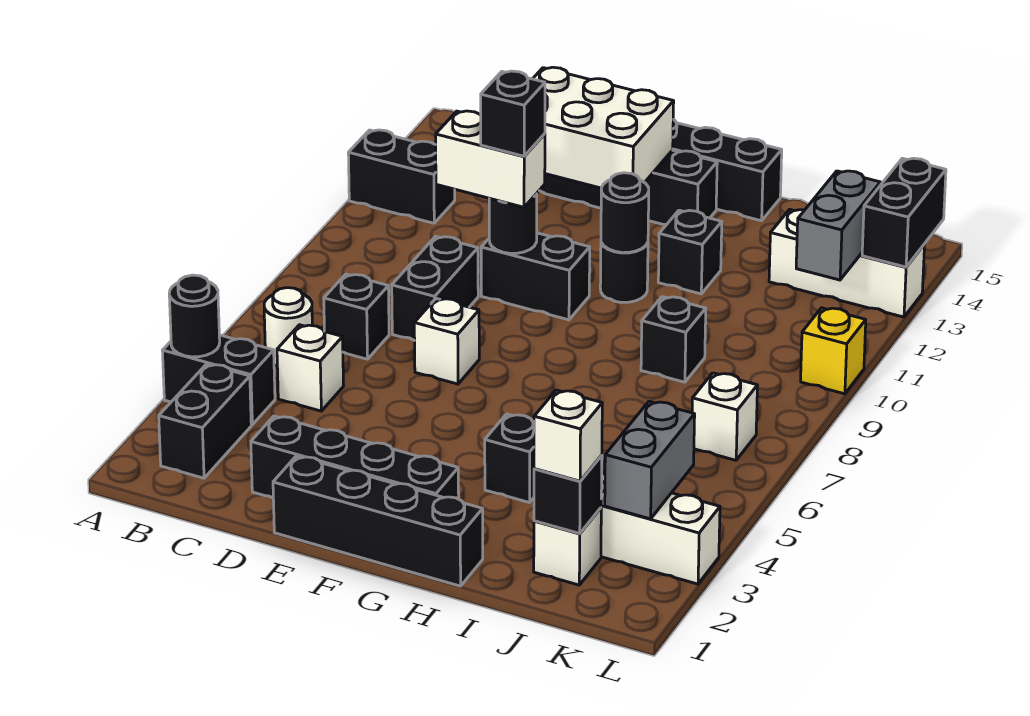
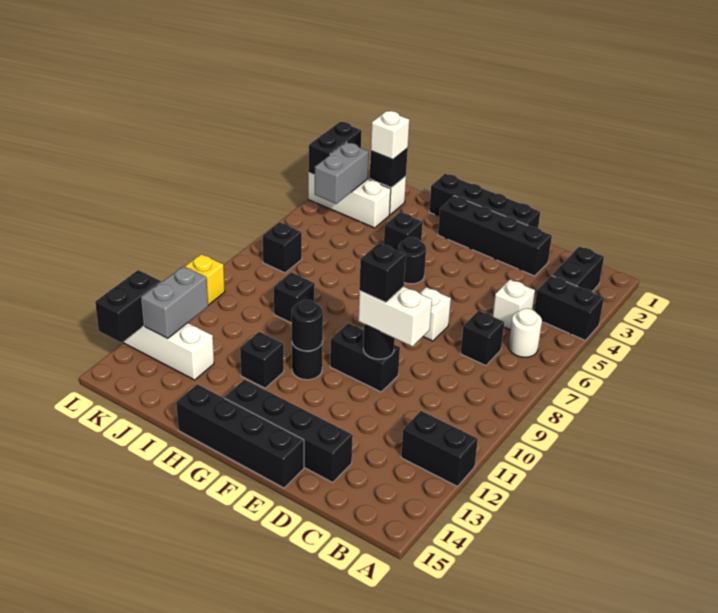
black round brick A4 level 2 -> black round brick G5 level 1
black brick D8:D9 level 1 -> black brick L2:L3 level 2
white brick D13:F14 level 2 -> none
white brick K7 level 1 -> black brick K7 level 1

